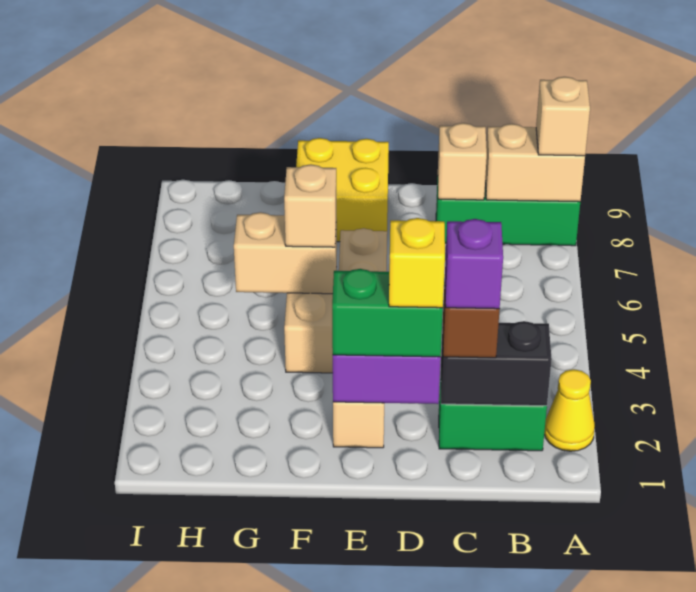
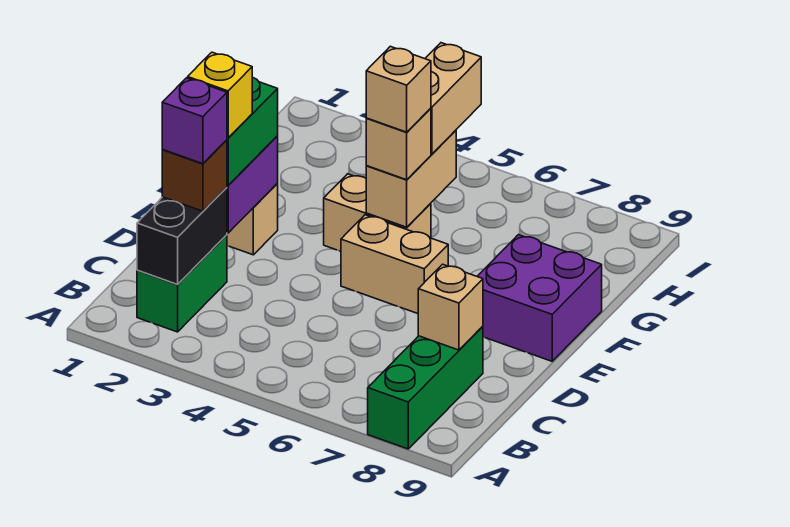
yellow cone A2 level 1 -> none
tan brick A8:B8 level 2 -> tan brick G5:H5 level 3
tan brick A8 level 3 -> tan brick F5 level 4
yellow brick E8:F9 level 1 -> purple brick E8:F9 level 1

